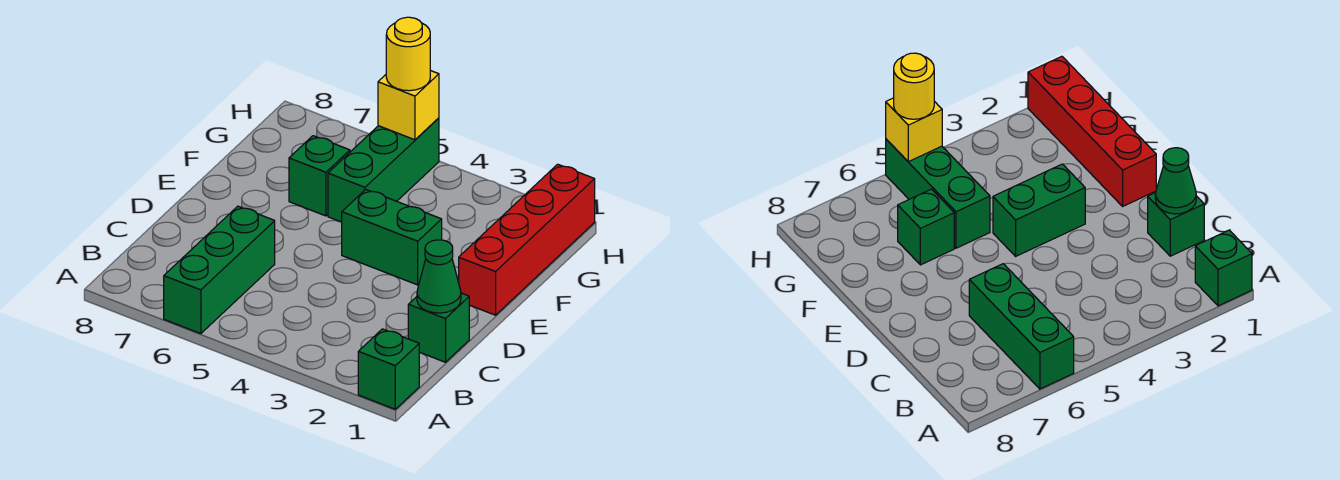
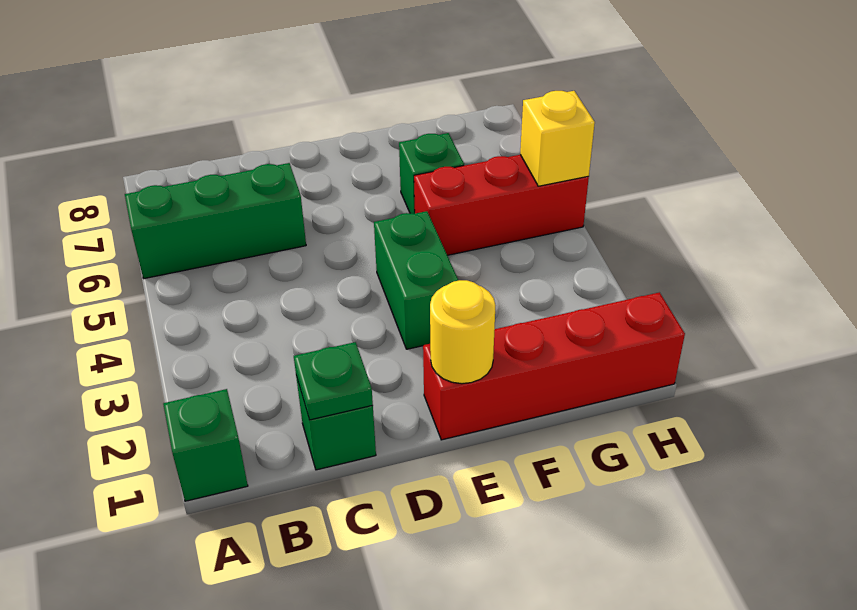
green cone C1 level 2 -> green plate C1 level 2
green brick F5:H5 level 1 -> red brick F5:H5 level 1
yellow round brick H5 level 3 -> yellow round brick E1 level 2

